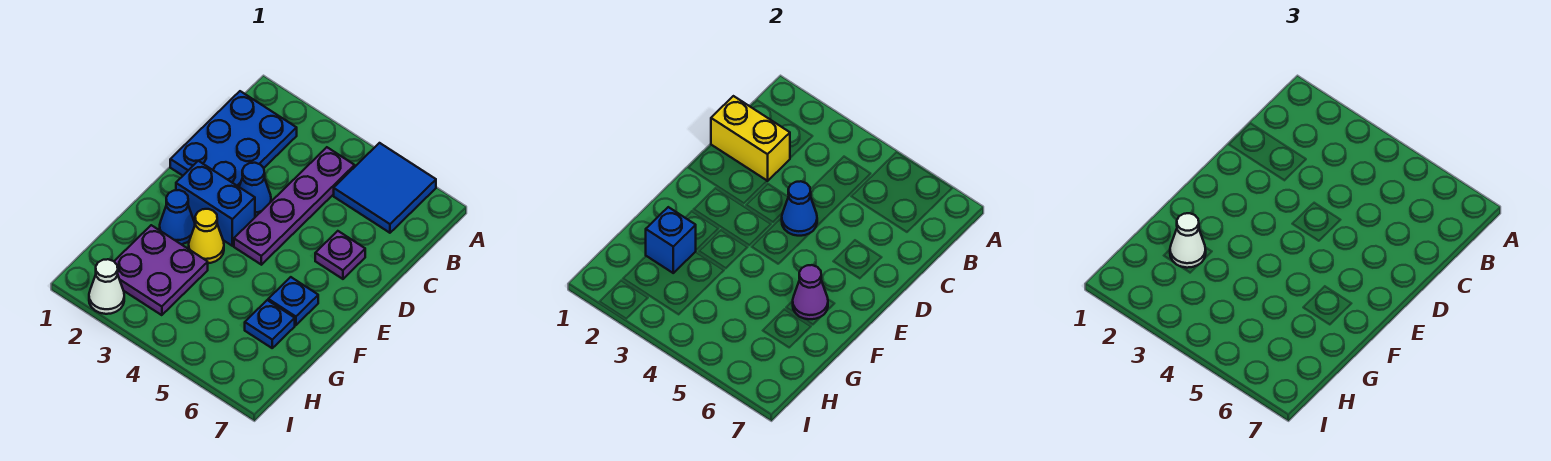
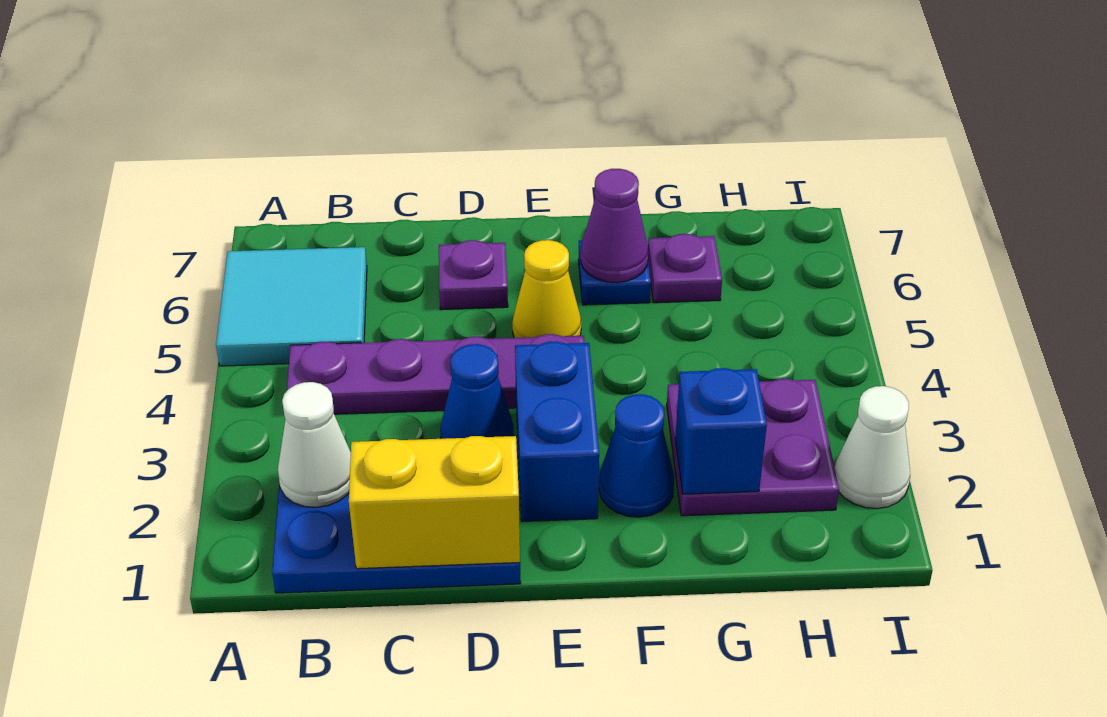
blue tile A5:B6 level 1 -> cyan tile A5:B6 level 1
yellow brick C1:C2 level 2 -> yellow brick C1:D1 level 2
blue cone D4 level 2 -> none
yellow cone F3 level 1 -> yellow cone E5 level 1
white cone G2 level 3 -> white cone B2 level 2
blue plate G6 level 1 -> purple plate G6 level 1

